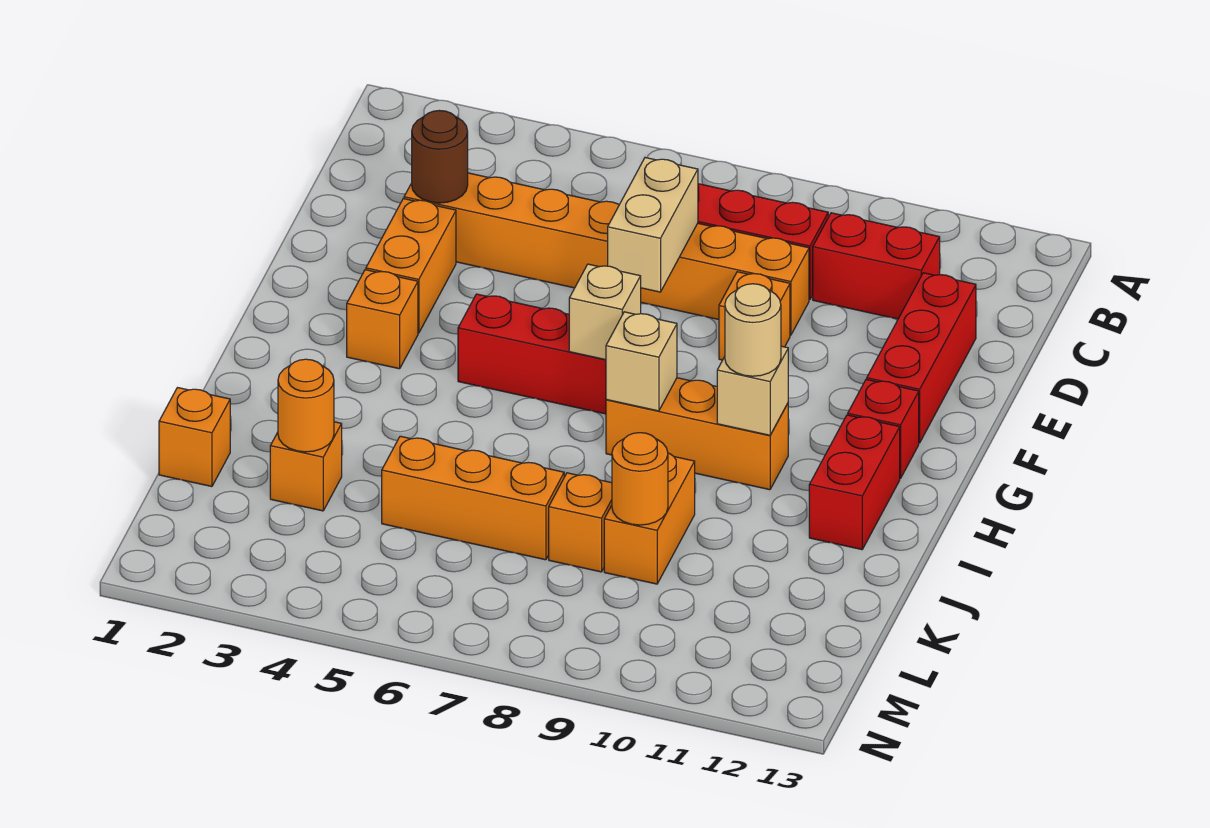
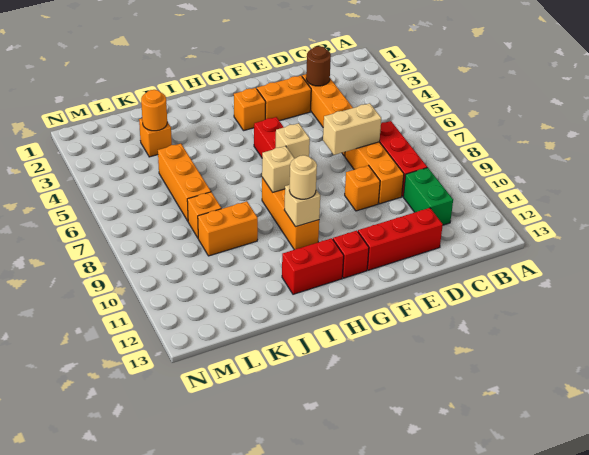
red brick C10:C11 level 1 -> green brick C10:C11 level 1
orange brick K1 level 1 -> none
orange round brick K9 level 2 -> none

